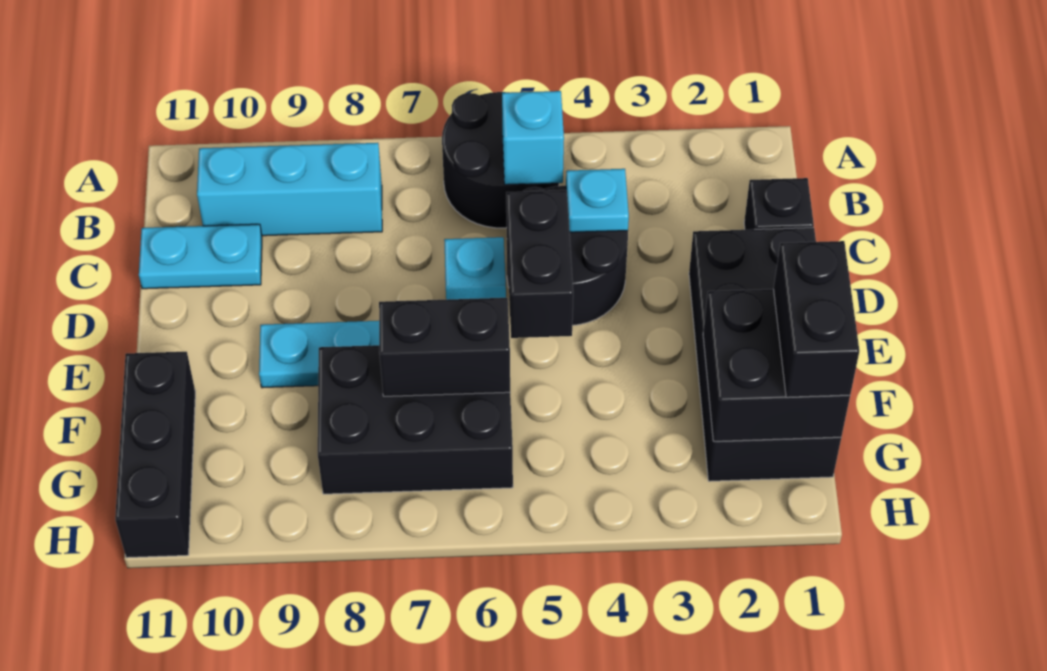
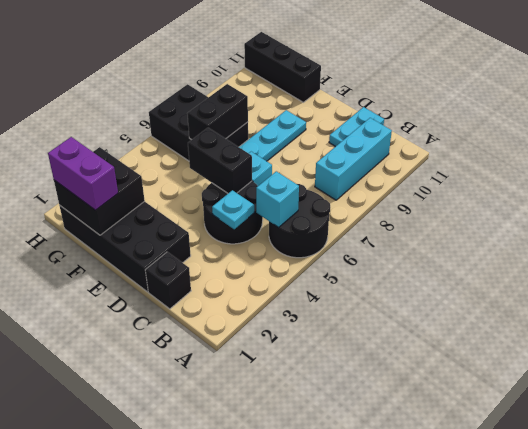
black brick F1:G1 level 3 -> purple brick F1:G1 level 3
black brick F6:G8 level 1 -> black brick F6:H7 level 1

